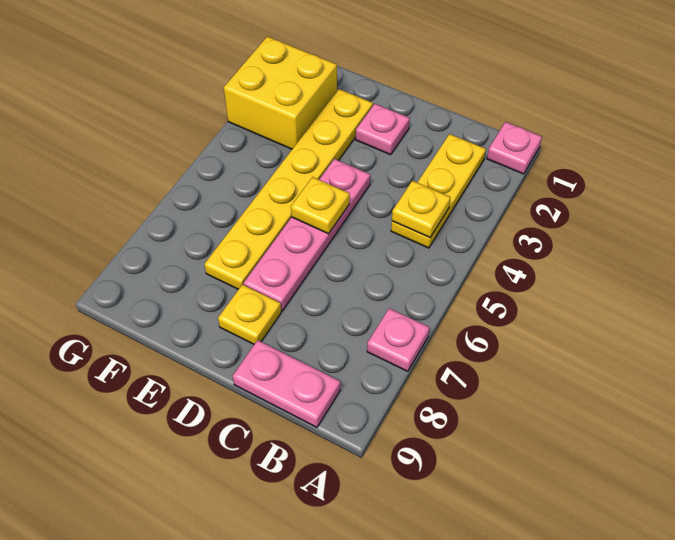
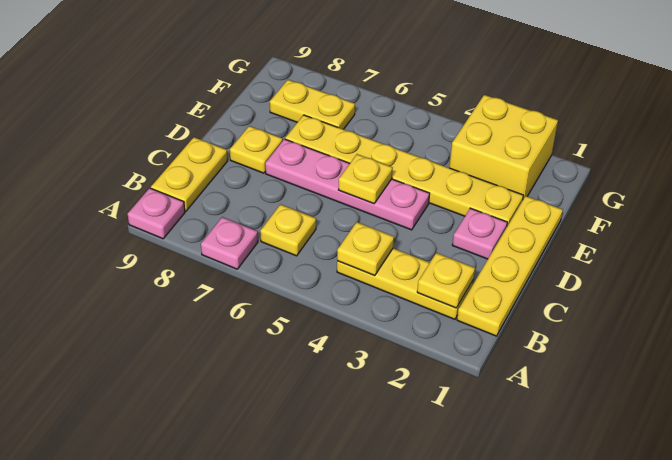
pink plate A1 level 1 -> pink plate A9 level 1
none -> yellow plate B1:E1 level 1
none -> yellow plate B2 level 2
none -> yellow plate B6 level 1
pink plate B9:C9 level 1 -> yellow plate B9:C9 level 1
none -> yellow plate F7:F8 level 1

